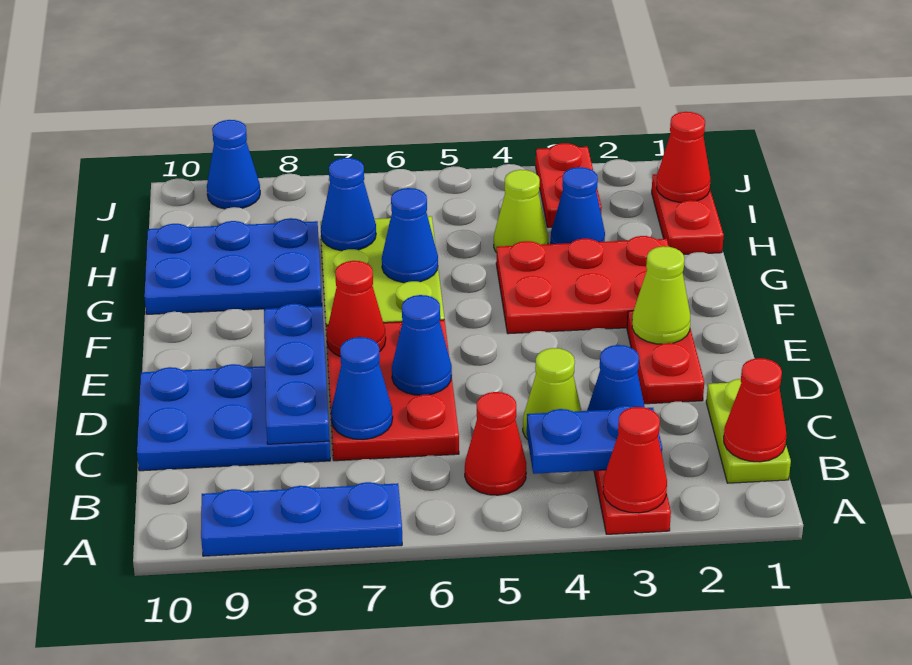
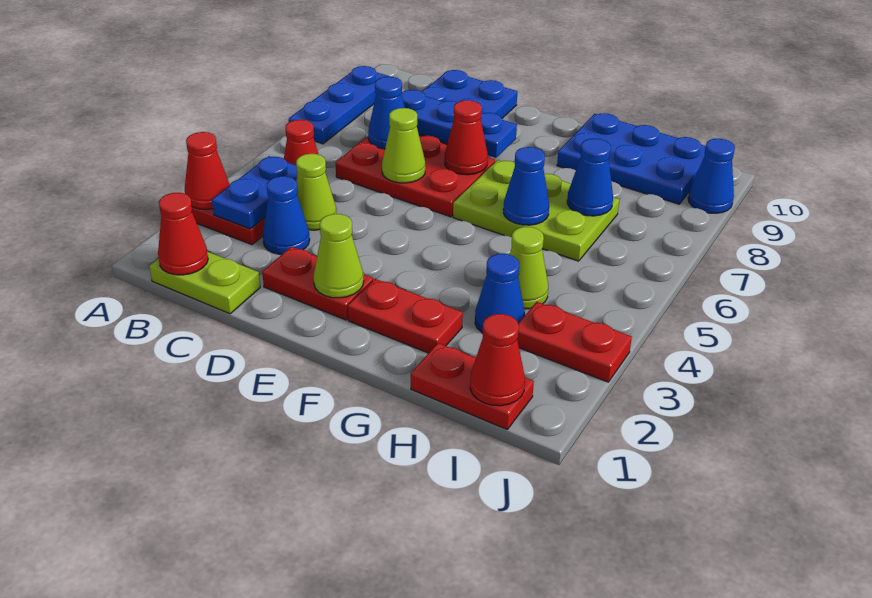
blue cone D6 level 2 -> lime cone D6 level 2
red plate F2:G4 level 1 -> red plate F2:G2 level 1
blue plate G8:H10 level 1 -> blue plate G9:I10 level 1

